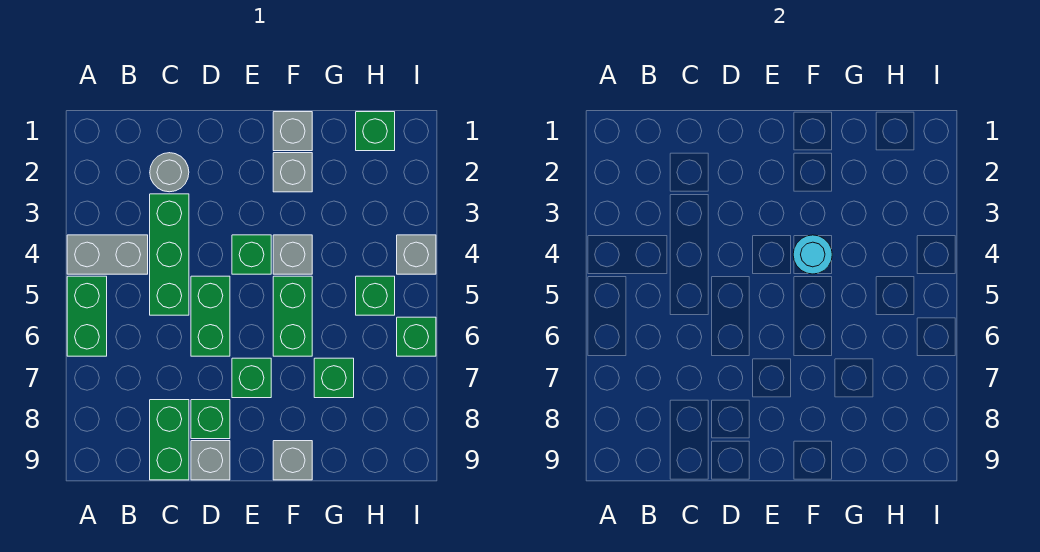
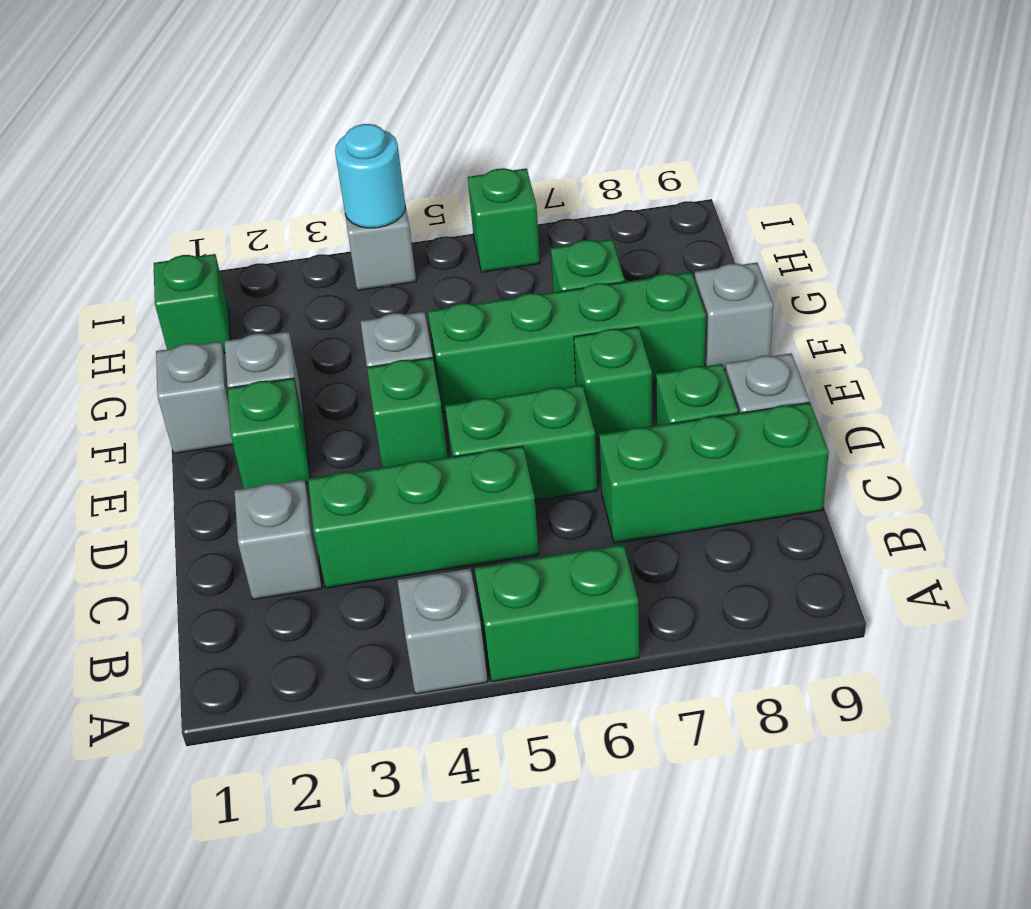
grey brick A4:B4 level 1 -> grey brick A4 level 1
grey round brick C2 level 1 -> grey brick C2 level 1
green brick C8:C9 level 1 -> green brick C7:C9 level 1
cyan round brick F4 level 2 -> cyan round brick I4 level 2
green brick F5:F6 level 1 -> green brick F5:F8 level 1
green brick H5 level 1 -> green brick E2 level 1

